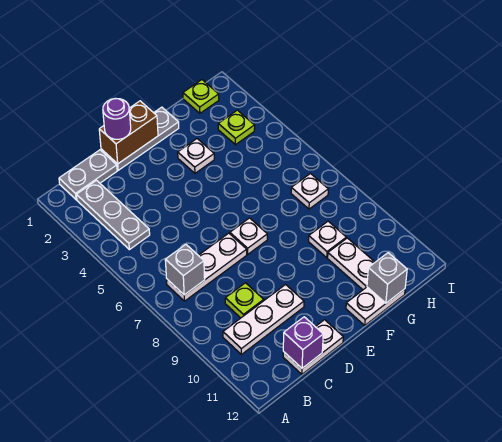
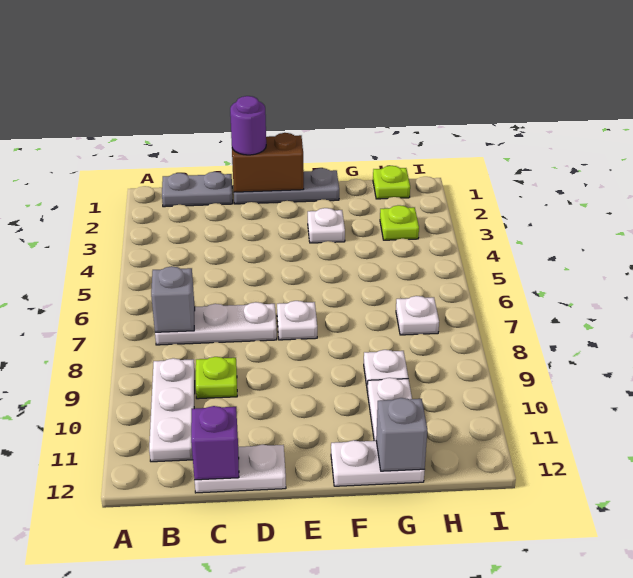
grey plate B2:B4 level 1 -> none
white plate B10:D10 level 1 -> white plate B9:B11 level 1

